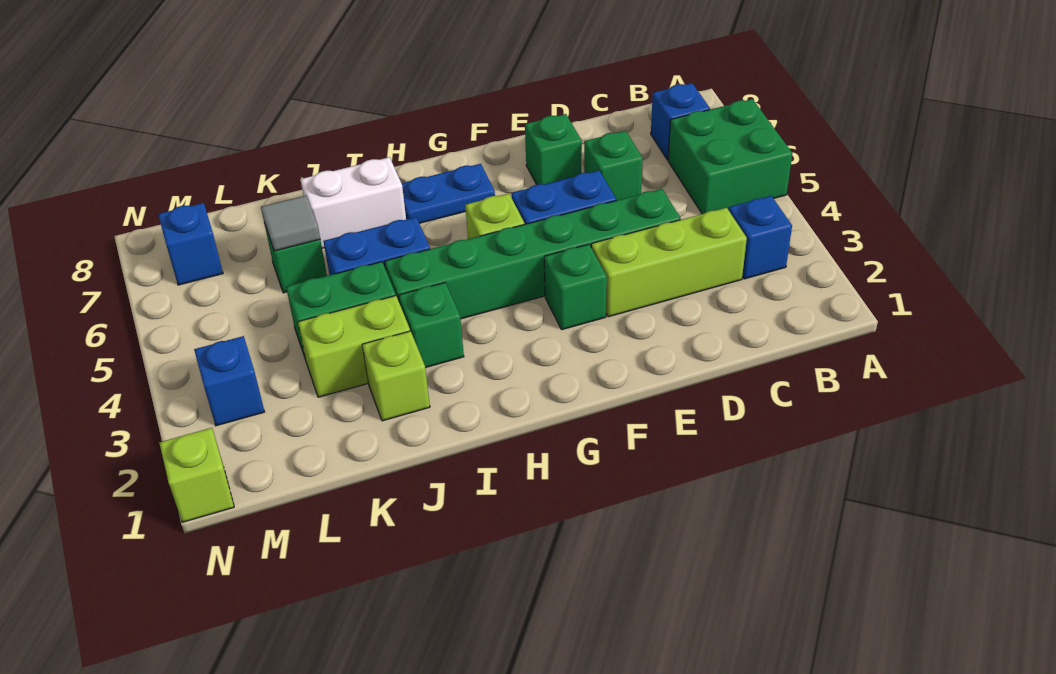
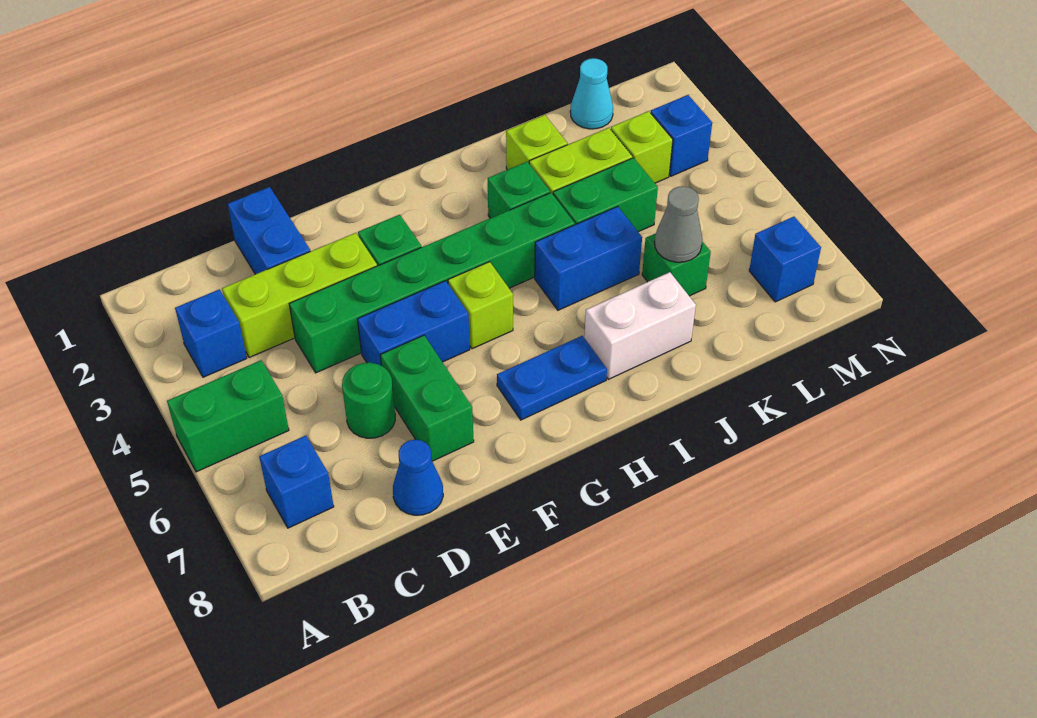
green brick A5:B6 level 1 -> green brick A5:B5 level 1
none -> blue brick D1:D2 level 1
green brick D6 level 1 -> green round brick D6 level 1
none -> blue cone D8 level 1
green brick E7 level 1 -> green brick E6:E7 level 1
grey tile K6 level 2 -> grey cone K6 level 2
none -> cyan cone L1 level 1
lime brick N1 level 1 -> lime brick L3 level 1

